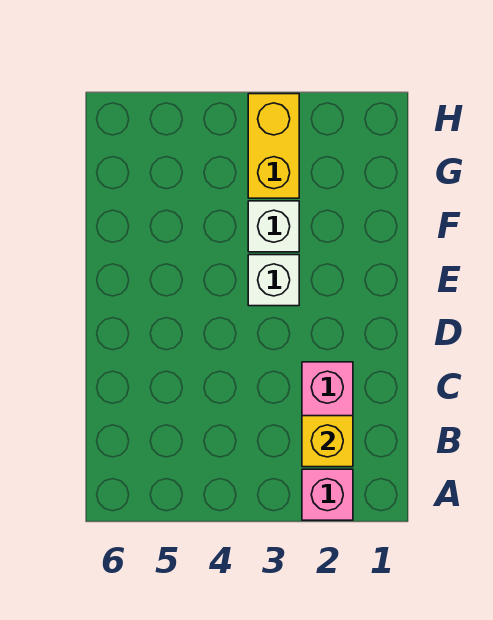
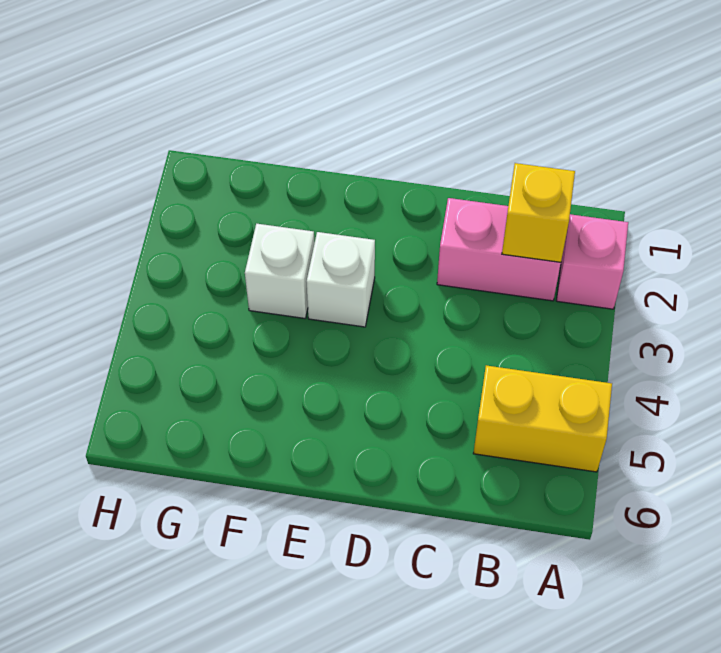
yellow brick G3:H3 level 1 -> yellow brick A5:B5 level 1

